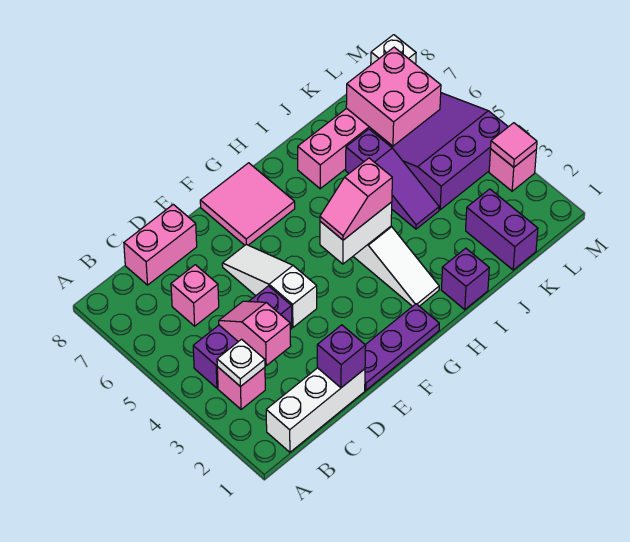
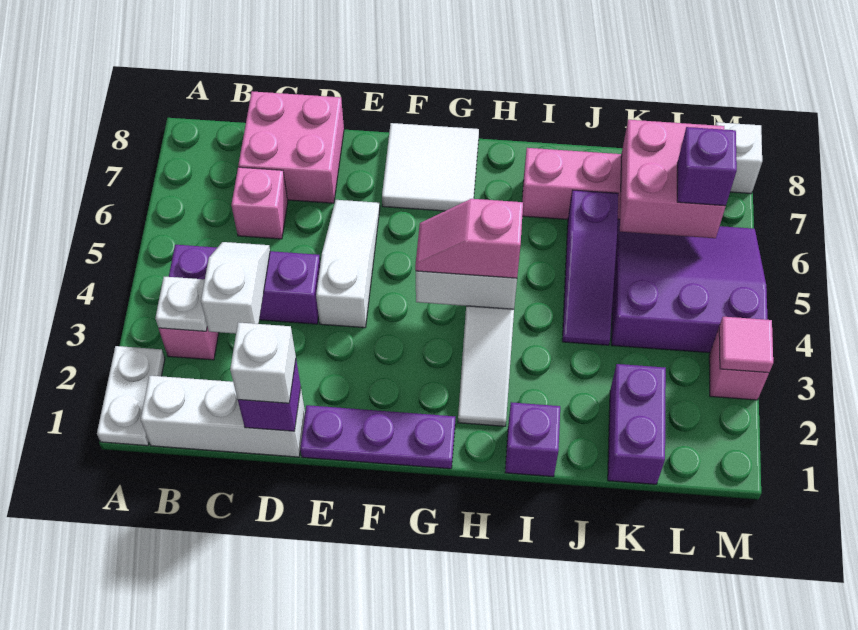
none -> white plate A1:A2 level 1
pink slope C3:C4 level 2 top 3 -> white slope C3:C4 level 2 top 3
pink brick C8:D8 level 1 -> pink brick C7:D8 level 1
none -> white brick D1 level 3
pink tile F7:G8 level 1 -> white tile F7:G8 level 1
none -> purple brick L6 level 3

